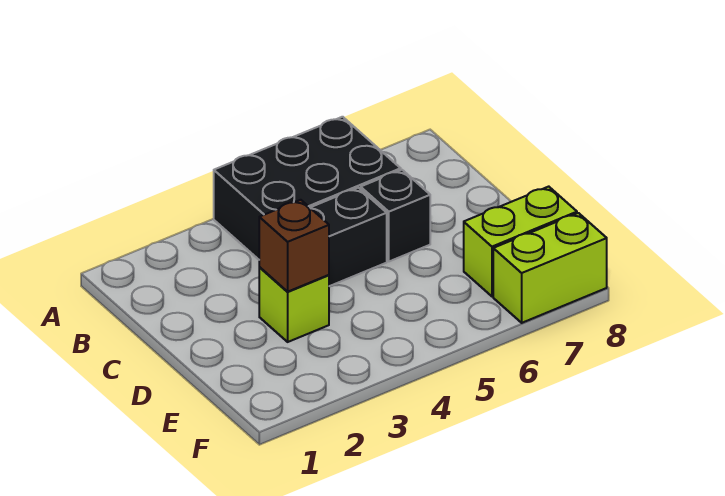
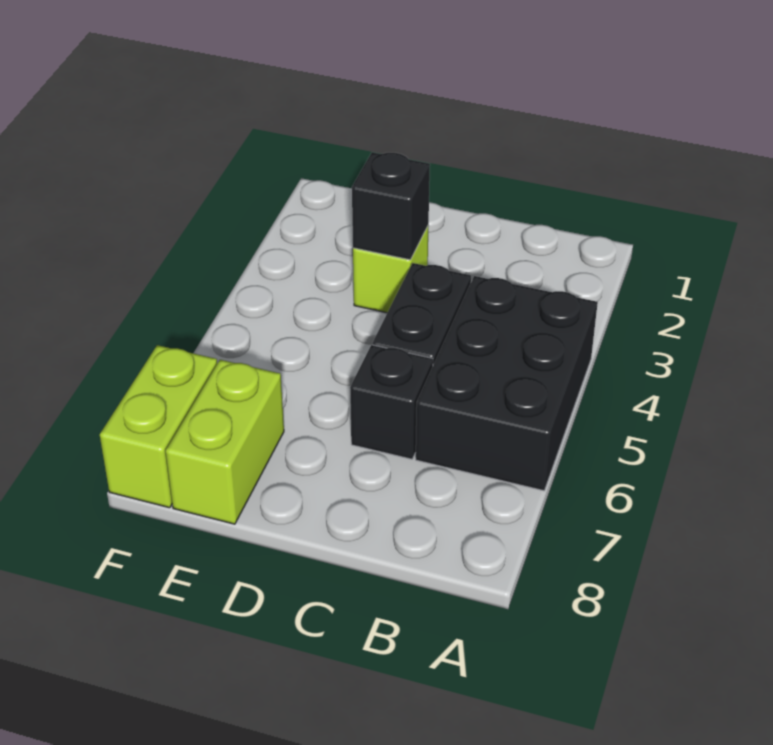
brown brick D3 level 2 -> black brick D3 level 2

